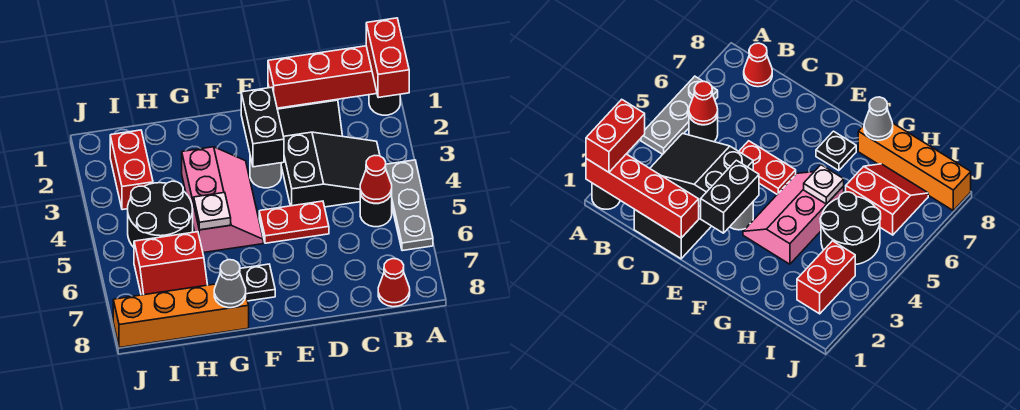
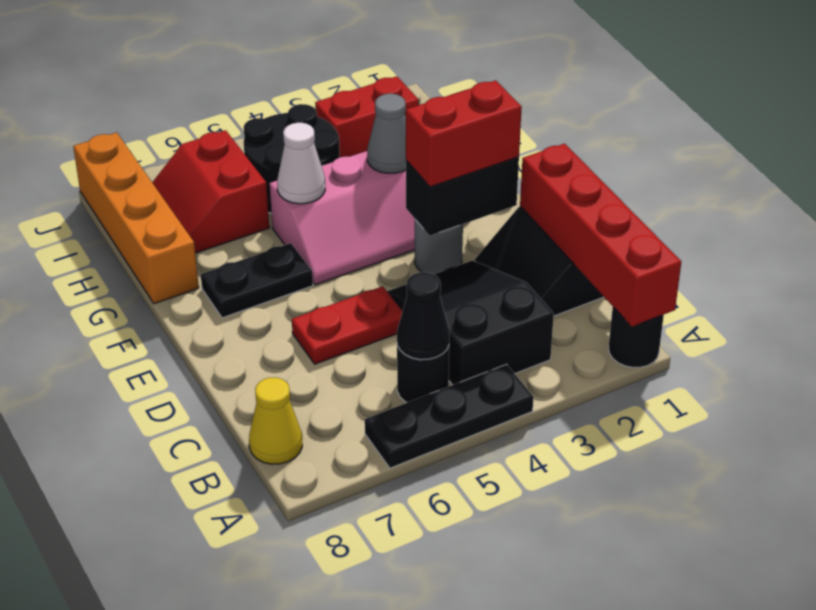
red brick A1:A2 level 3 -> red brick E2:E3 level 3
grey plate A4:A6 level 1 -> black plate A4:A6 level 1
black slope B3:D4 level 1 top D -> black slope B3:D4 level 1 top B
red cone B5 level 2 -> black cone B5 level 2
red cone B8 level 1 -> yellow cone B8 level 1
red plate D5:E5 level 1 -> red plate D5:D6 level 1
black plate F7 level 1 -> black plate F6:F7 level 1
white plate G5 level 2 -> white cone G5 level 2
grey cone G8 level 2 -> grey cone G3 level 2

